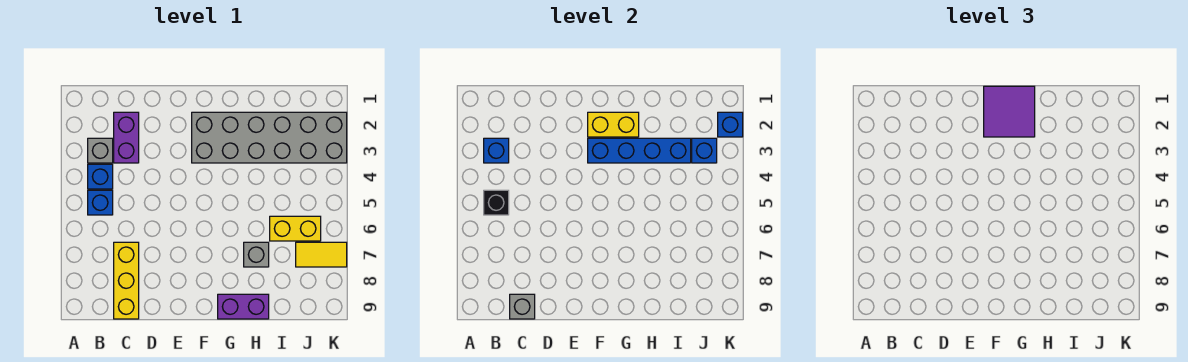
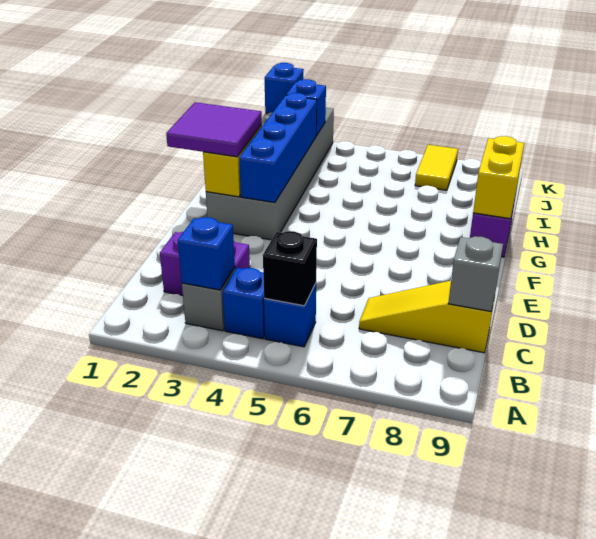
yellow brick C7:C9 level 1 -> yellow slope C7:C9 level 1 top 9
grey brick H7 level 1 -> none
yellow brick I6:J6 level 1 -> yellow brick G9:H9 level 2

